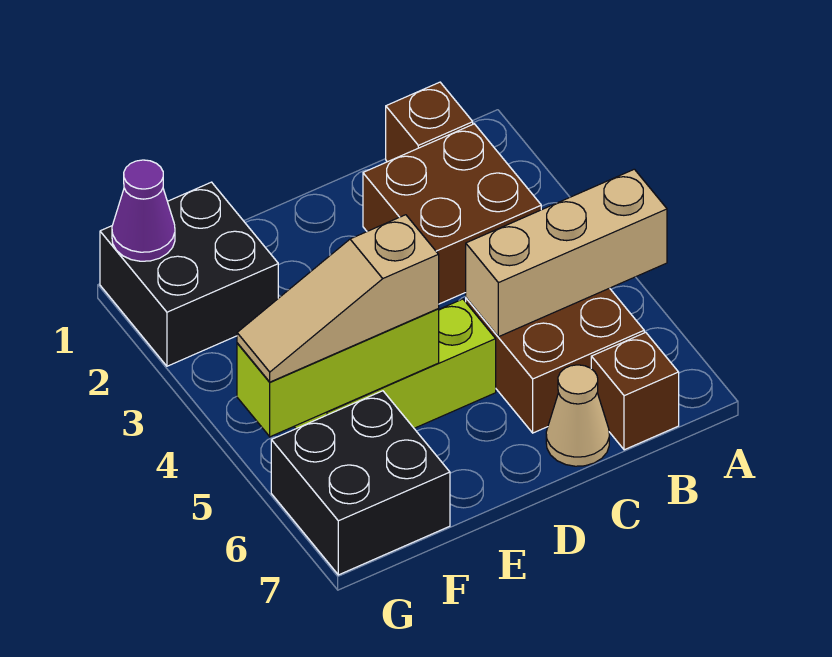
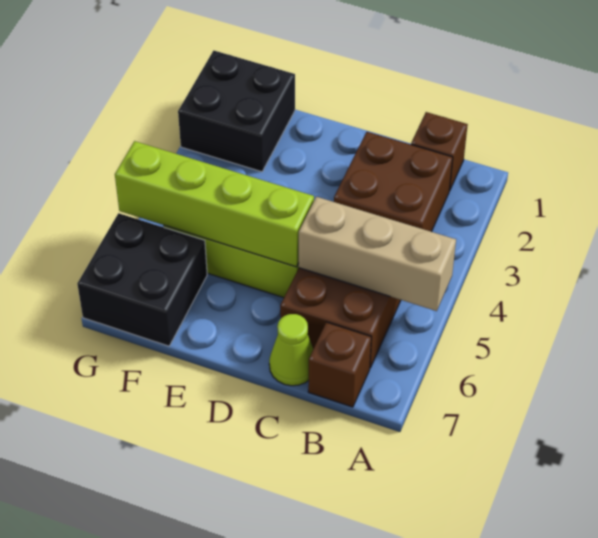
tan cone C7 level 1 -> lime cone C7 level 1
lime brick E5:G5 level 2 -> lime brick D5:G5 level 2
tan slope E5:G5 level 3 top E -> none
purple cone G1 level 2 -> none

